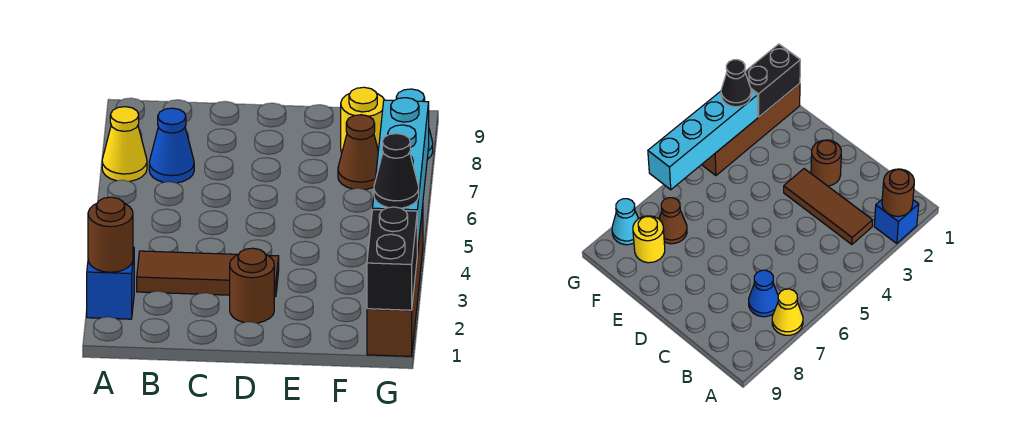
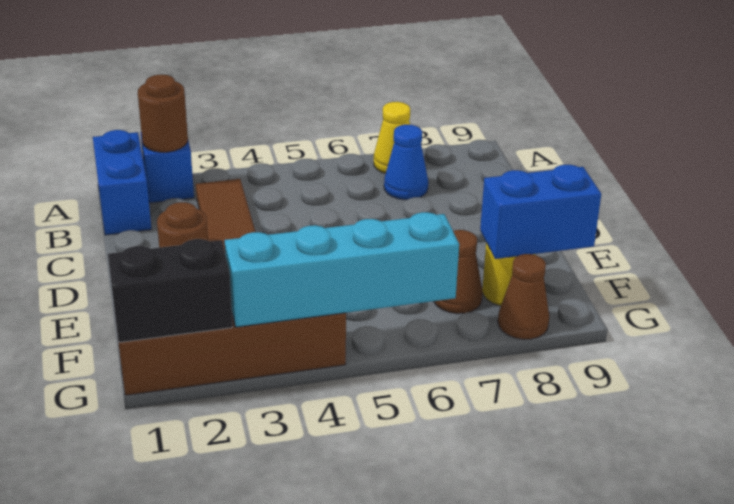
none -> blue brick A1:B1 level 1
none -> blue brick F8:F9 level 2
black cone G3 level 3 -> none
cyan cone G8 level 1 -> brown cone G8 level 1

